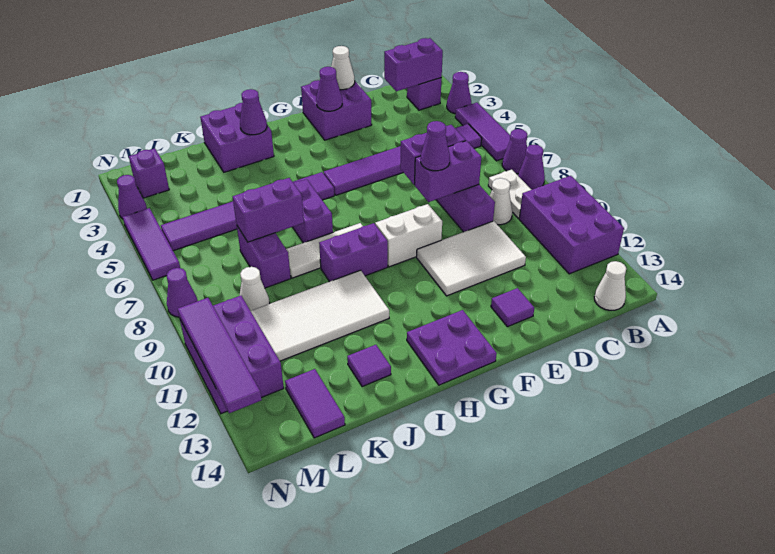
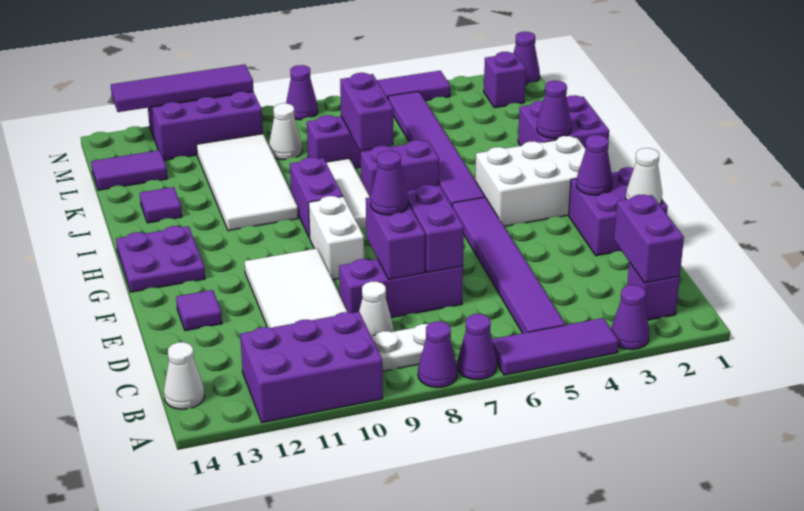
none -> white brick G2:H4 level 1
purple cone N3 level 1 -> purple cone N1 level 1

